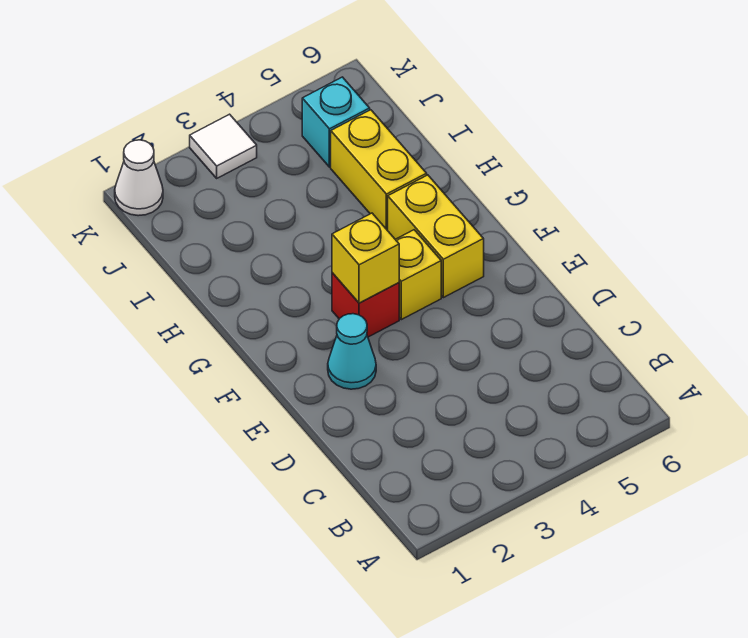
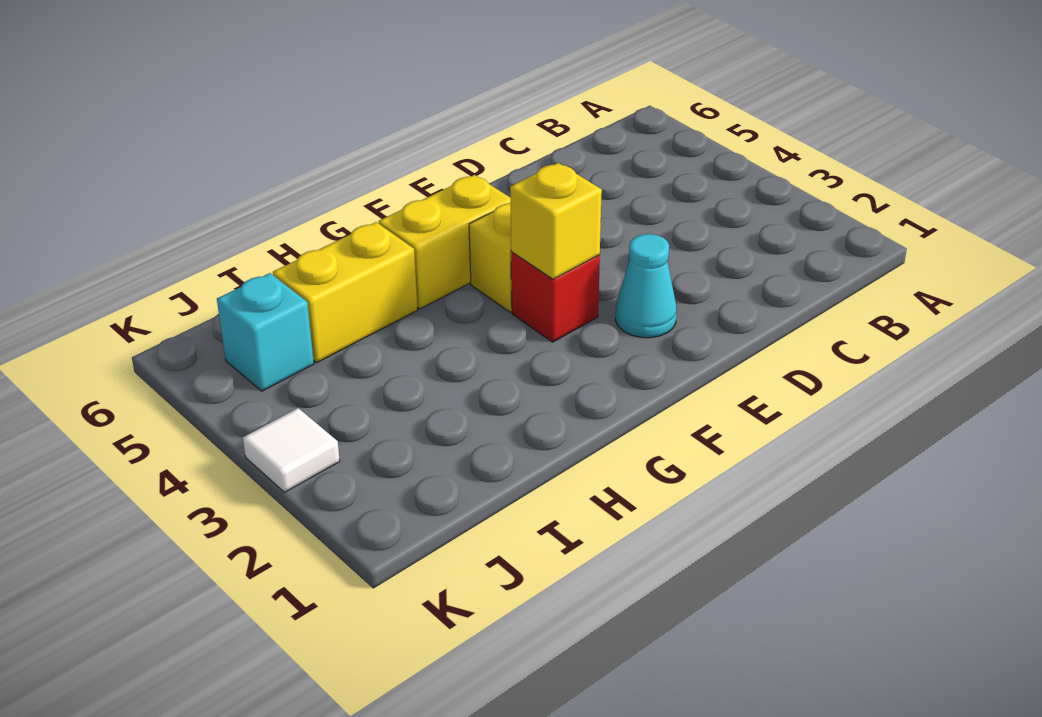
white cone K1 level 1 -> none

